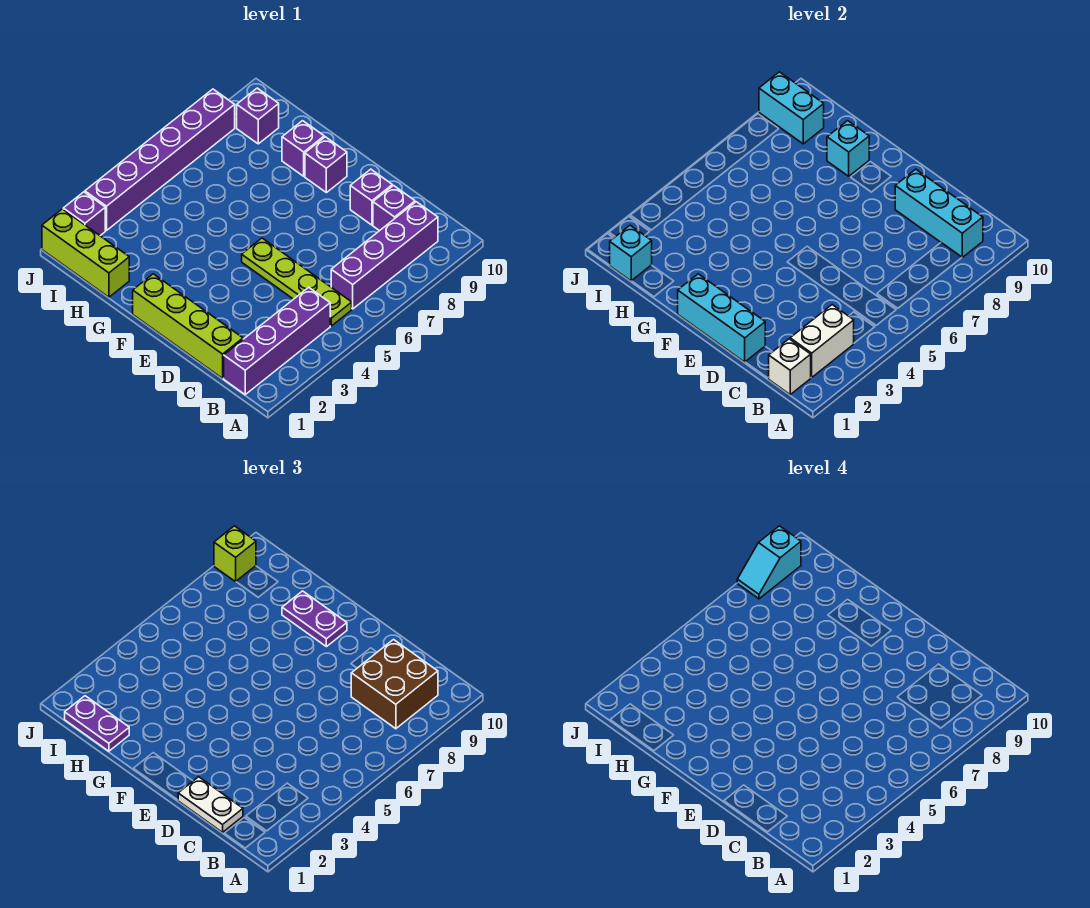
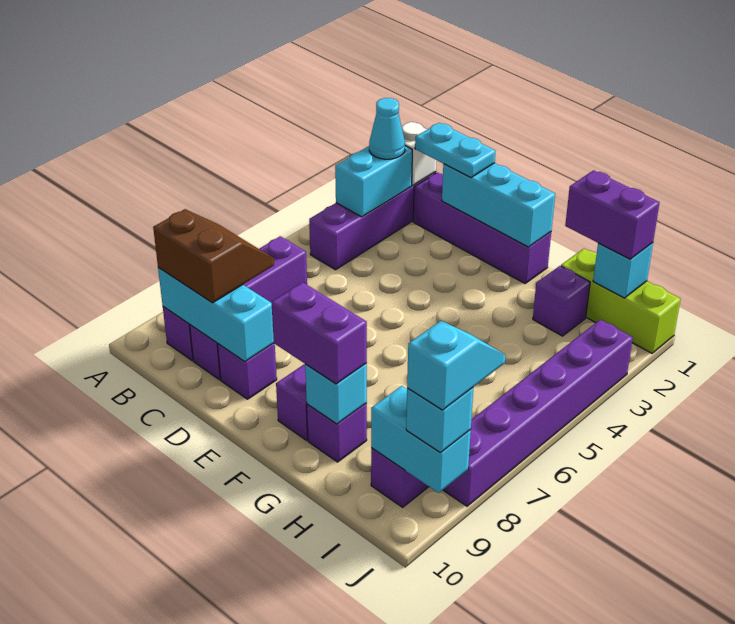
white brick B2:B3 level 2 -> cyan brick B2:B3 level 2
none -> cyan cone B2 level 3
lime plate B5:E5 level 1 -> none
brown brick B8:C9 level 3 -> brown slope B8:C9 level 3 top 9
lime brick C1:F1 level 1 -> purple brick C1:F1 level 1
white plate C1:D1 level 3 -> cyan plate C1:D1 level 3
purple plate F9:G9 level 3 -> purple brick F9:G9 level 3
purple plate H1:I1 level 3 -> purple brick H1:I1 level 3
purple brick J2 level 1 -> purple brick H2 level 1
lime brick J9 level 3 -> cyan brick J9 level 3

